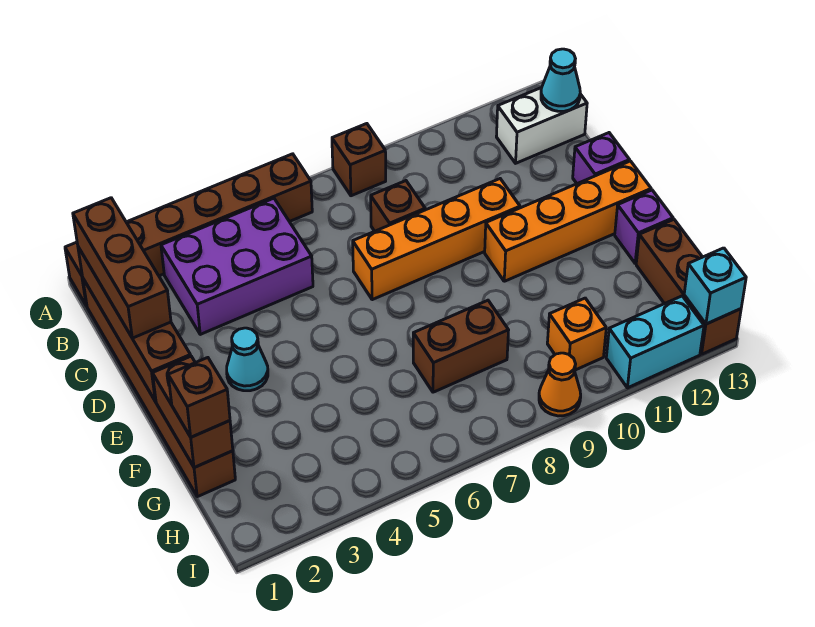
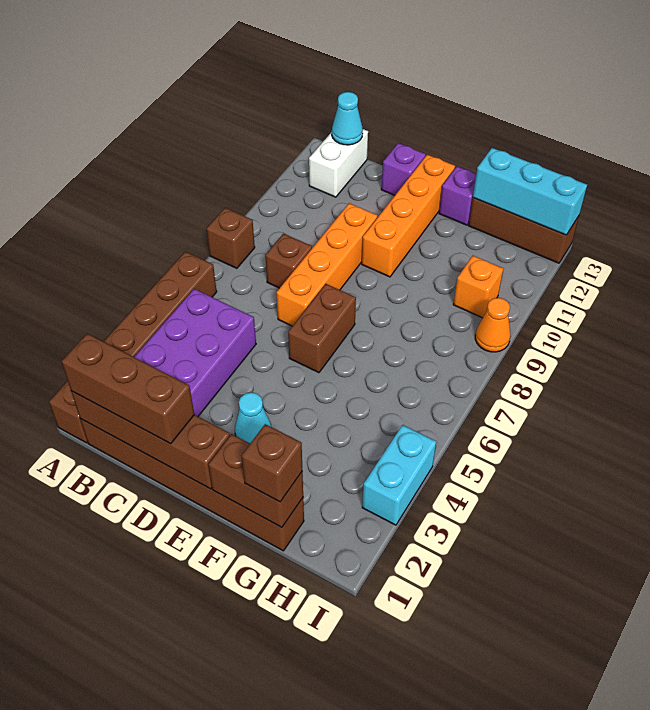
brown brick G7:G8 level 1 -> brown brick E6:E7 level 1
cyan brick I11:I12 level 1 -> cyan brick I3:I4 level 1
cyan brick I13 level 2 -> cyan brick G13:I13 level 2

